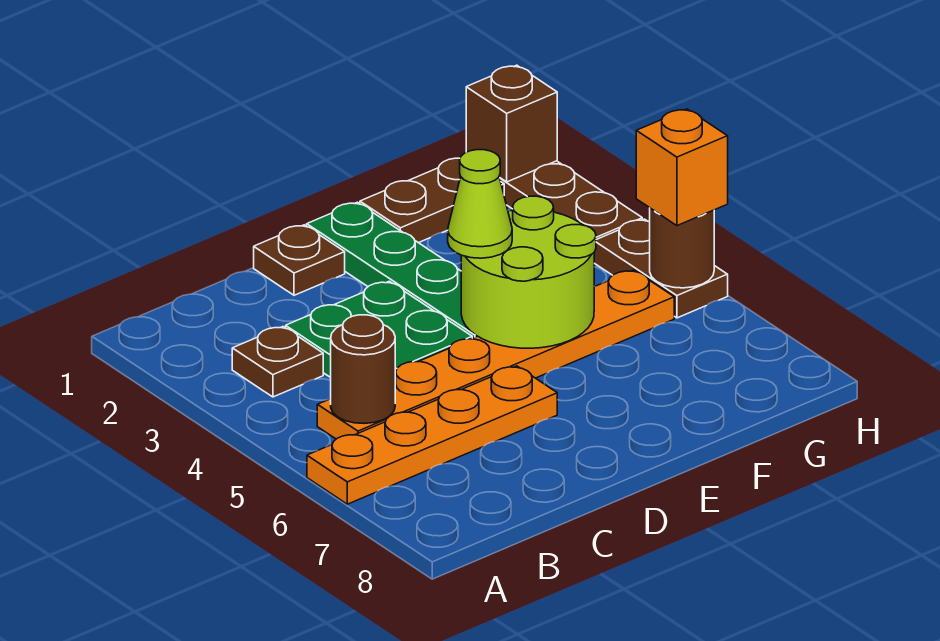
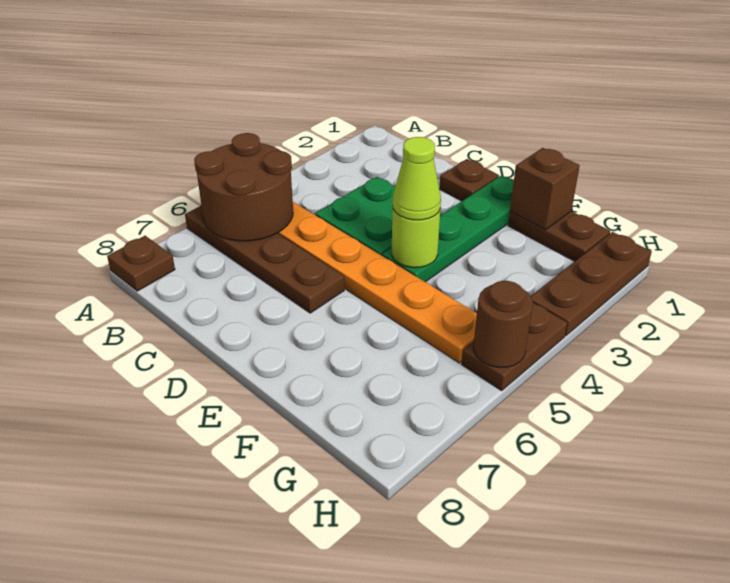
orange plate A6:D6 level 1 -> brown plate A6:D6 level 1
brown plate B3 level 1 -> brown plate A8 level 1
brown round brick B5 level 2 -> brown round brick A5:B6 level 2
lime round brick E4:F5 level 2 -> lime round brick E4 level 2
brown brick H1 level 2 -> brown brick F1 level 2
orange brick H5 level 3 -> none

